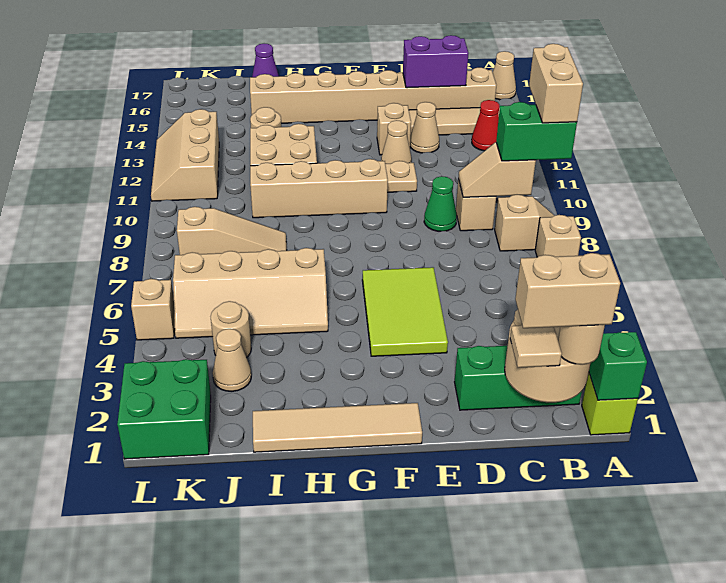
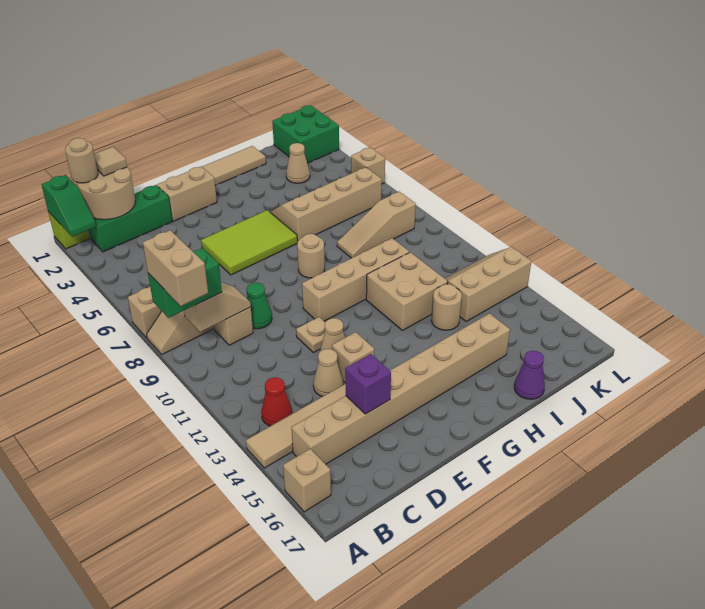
tan cone A16 level 1 -> tan brick A16 level 1
tan brick B1:C1 level 4 -> tan brick E2:F2 level 1
purple brick C15:D15 level 2 -> purple brick D15 level 2
lime tile E4:F6 level 1 -> lime tile E5:G6 level 1
tan round brick J4 level 1 -> tan round brick G8 level 1
tan slope K11:L13 level 1 top K -> tan slope J12:L13 level 1 top 13

